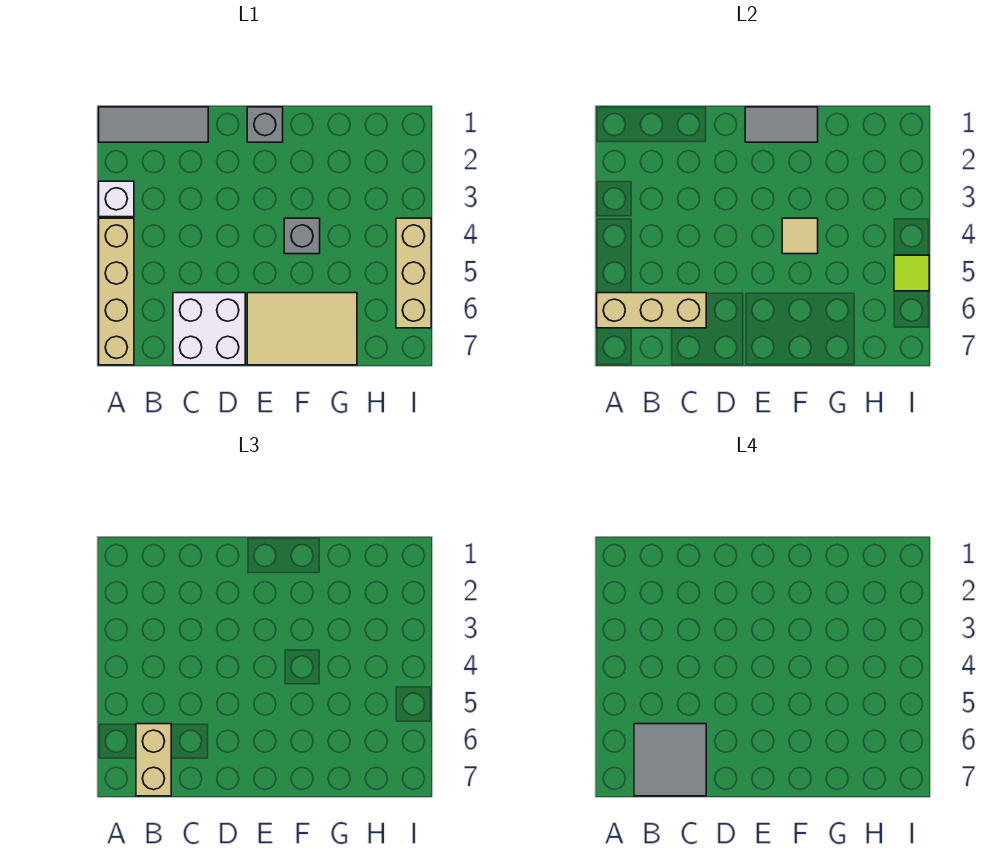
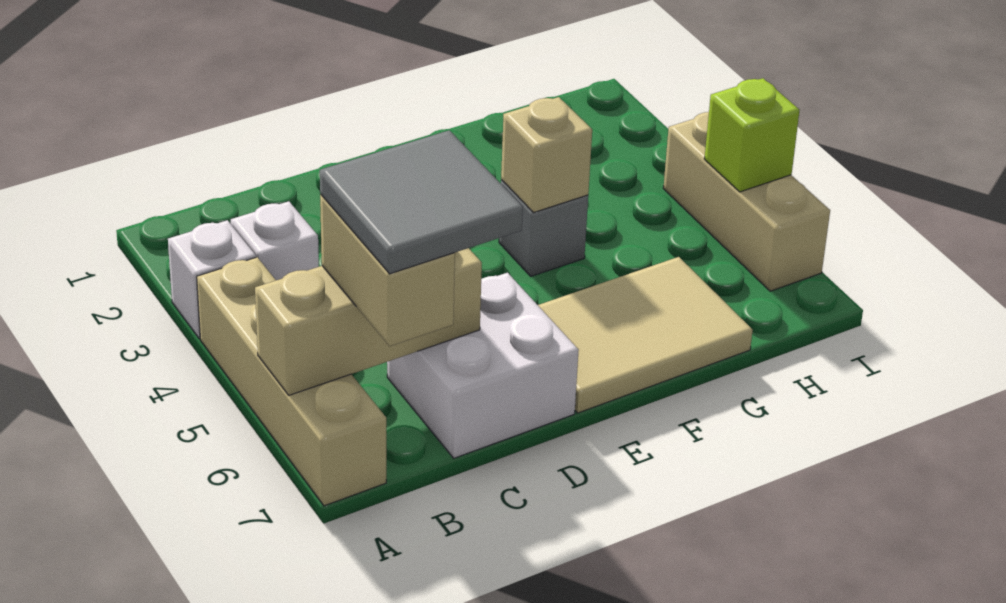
grey tile A1:C1 level 1 -> none
none -> white brick B3 level 1
grey brick E1 level 1 -> none
grey tile E1:F1 level 2 -> none
tan tile F4 level 2 -> tan brick F4 level 2
lime tile I5 level 2 -> lime brick I5 level 2

